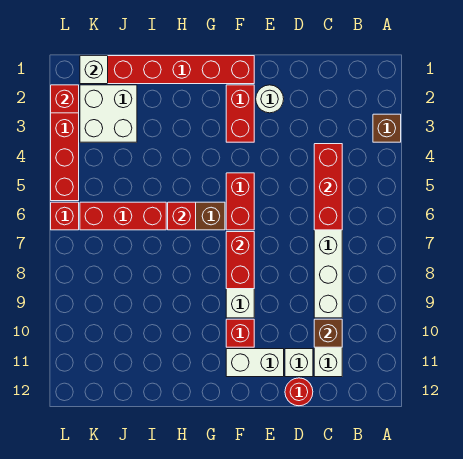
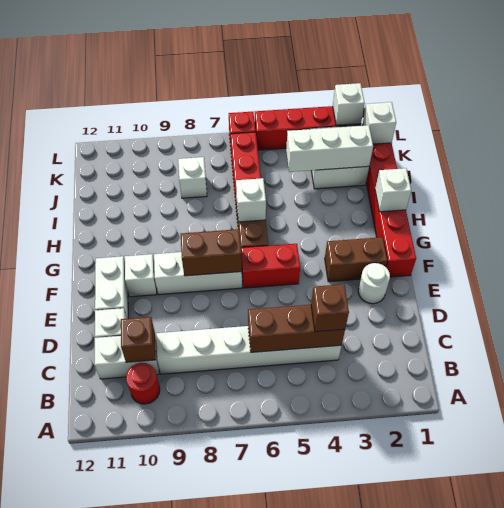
brown brick A3 level 1 -> brown brick C4 level 3
red brick C4:C6 level 2 -> brown brick C4:C6 level 2
red round brick D12 level 1 -> red round brick B10 level 1
red brick F2:F3 level 1 -> brown brick F2:F3 level 1
red brick F7:F8 level 2 -> brown brick F7:F8 level 2
red brick F10 level 1 -> white brick F10 level 1
none -> white brick H1 level 2
red brick H6 level 2 -> white brick H6 level 2
none -> white brick J2:J4 level 2
none -> white brick J8 level 1
red brick L2 level 2 -> white brick L2 level 2

